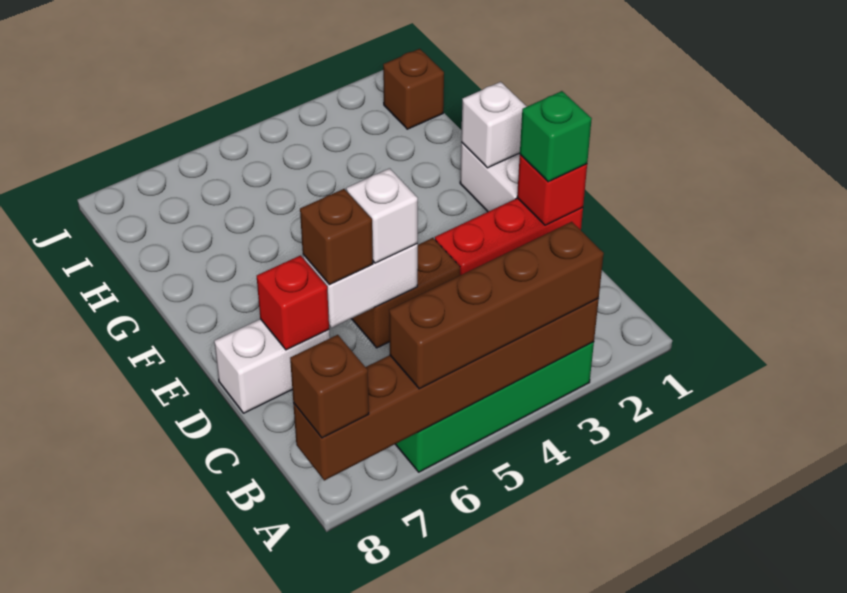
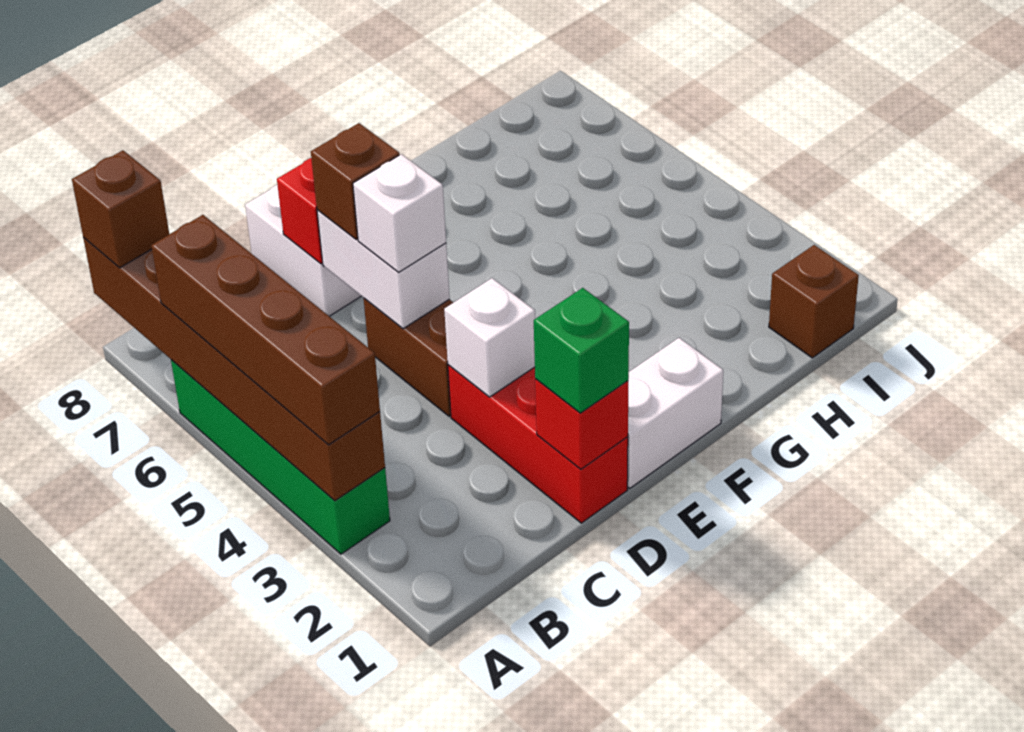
white brick F1 level 2 -> white brick D3 level 2

